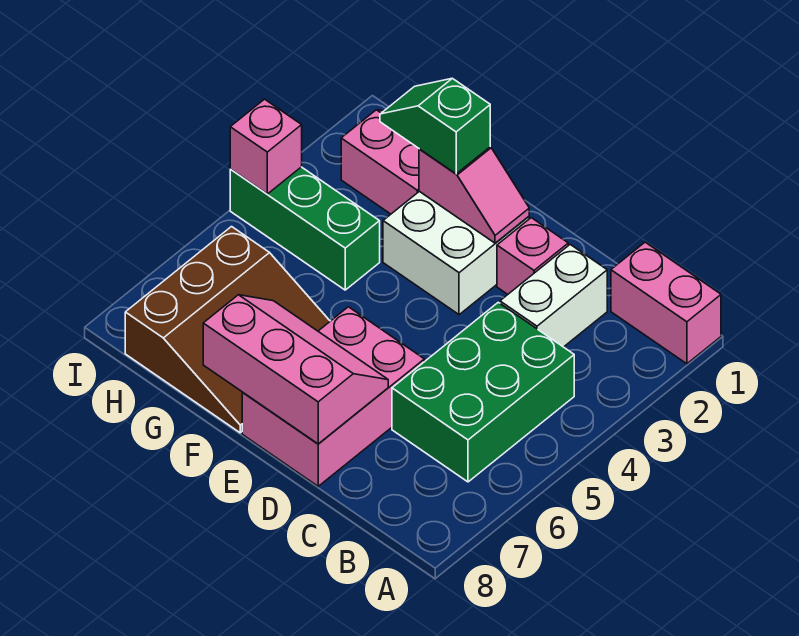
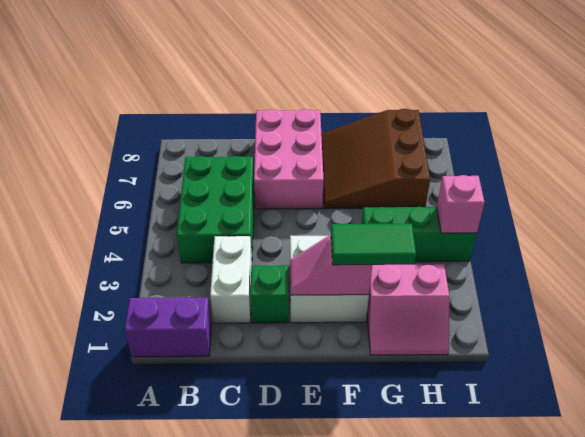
pink brick A1:B1 level 1 -> purple brick A1:B1 level 1
pink brick D2 level 1 -> green brick D2 level 1
pink slope D7:F8 level 2 top 8 -> none
green slope F2:G2 level 3 top F -> green tile F2:G2 level 3

